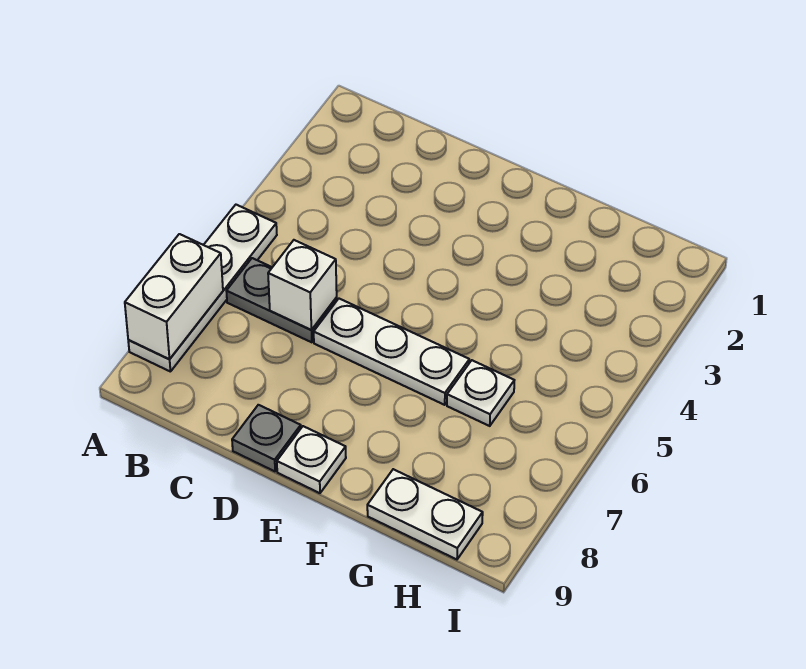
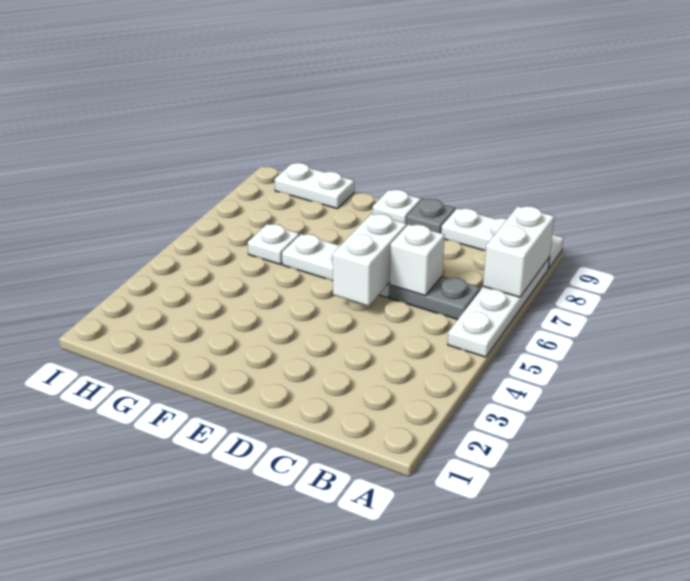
none -> white plate A9:C9 level 1
none -> white brick D5:D6 level 2

